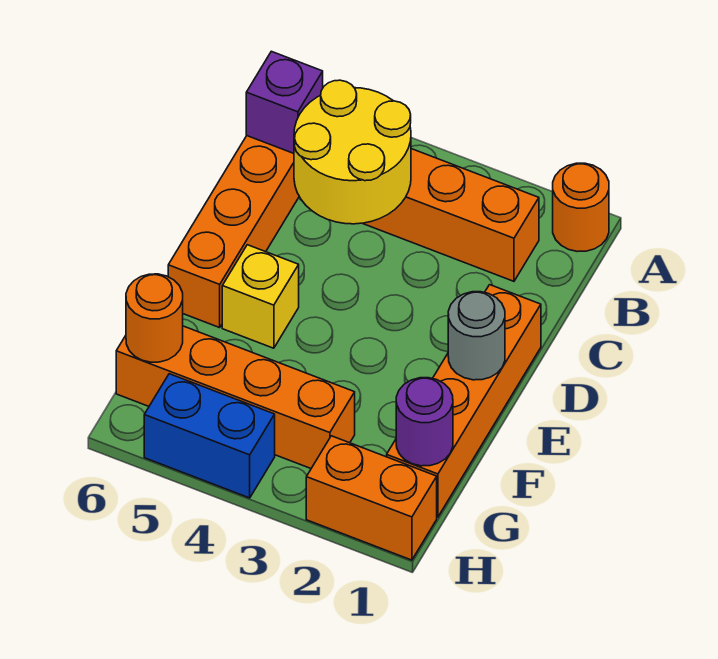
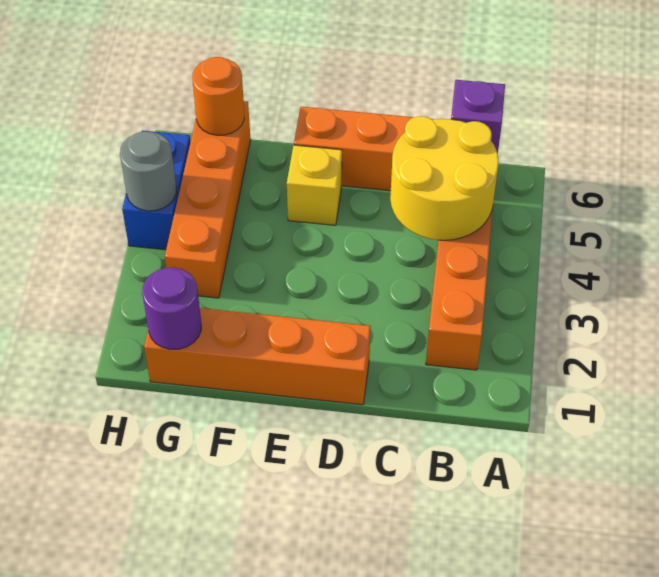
orange round brick A1 level 1 -> none
grey round brick E1 level 2 -> grey round brick H4 level 2
orange brick H1:H2 level 1 -> none

